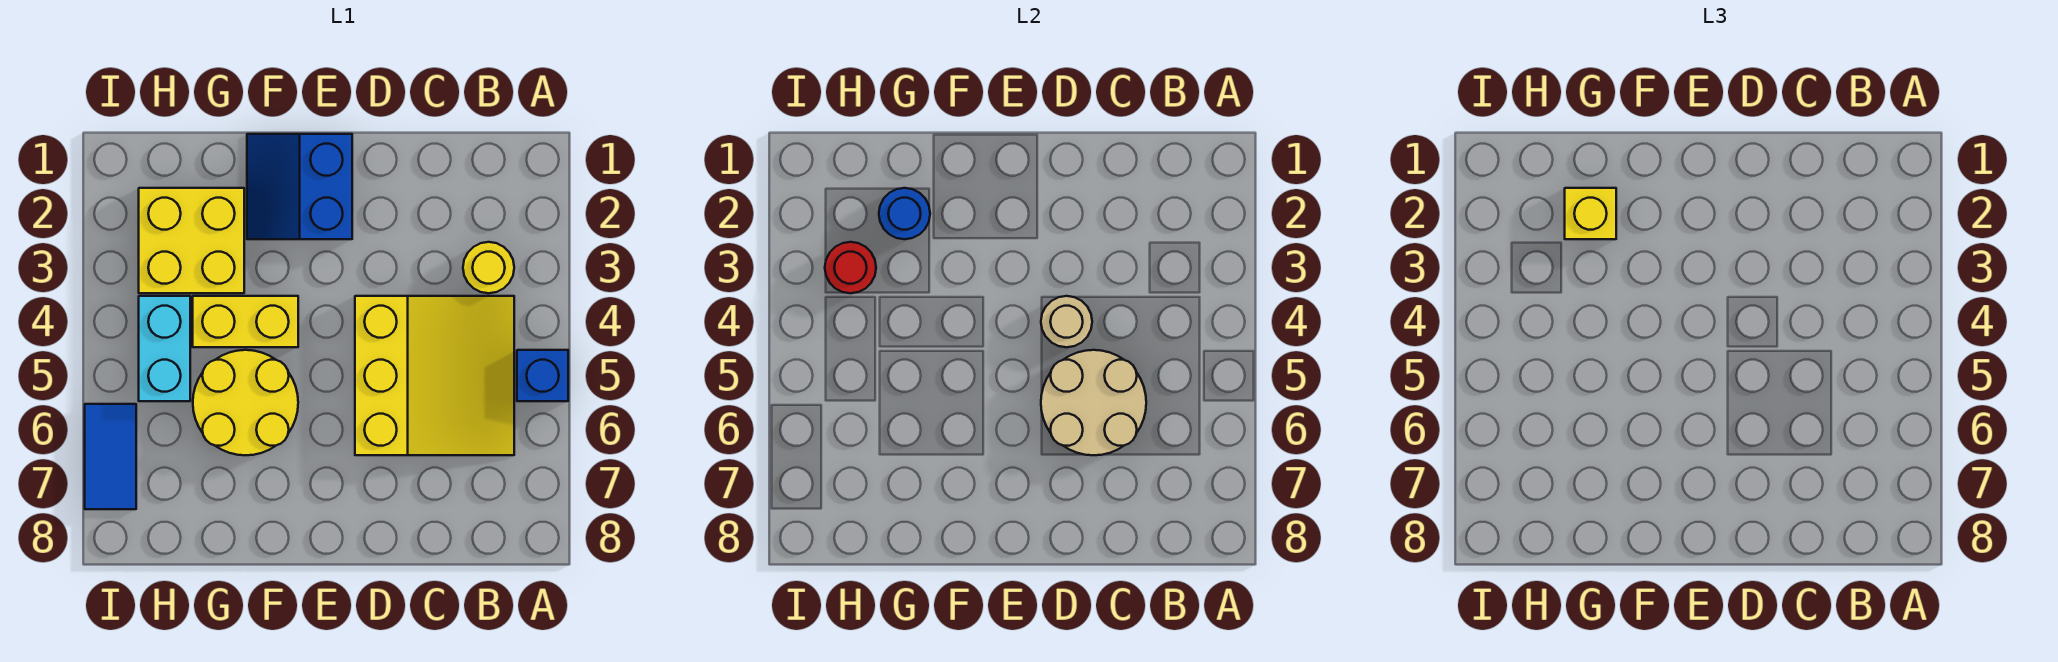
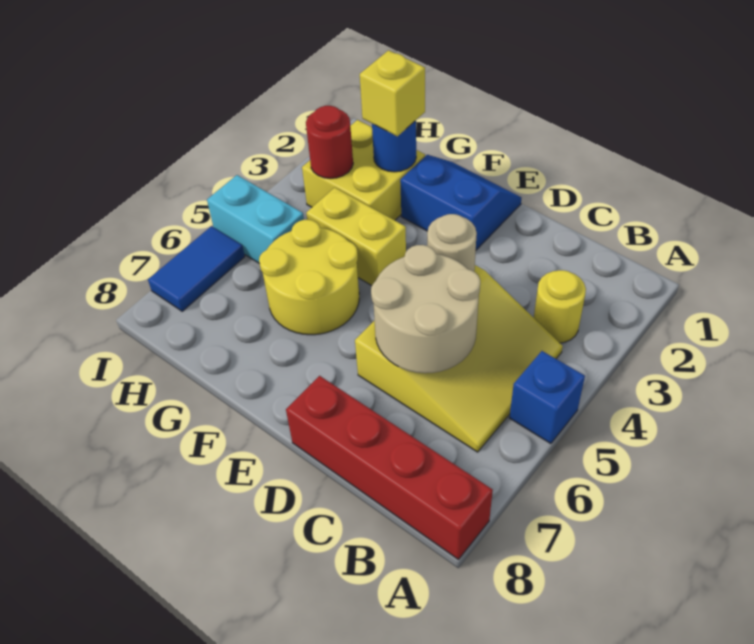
none -> red brick A8:D8 level 1
blue slope E1:F2 level 1 top E -> blue slope E1:F2 level 1 top 2
cyan brick H4:H5 level 1 -> cyan brick H5:I5 level 1

